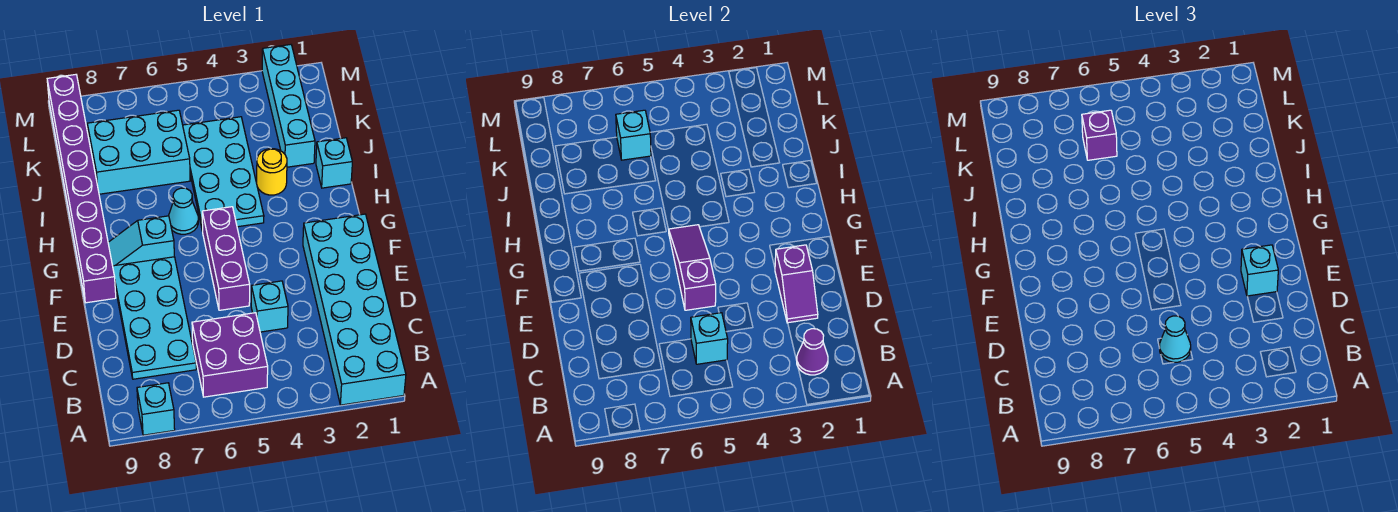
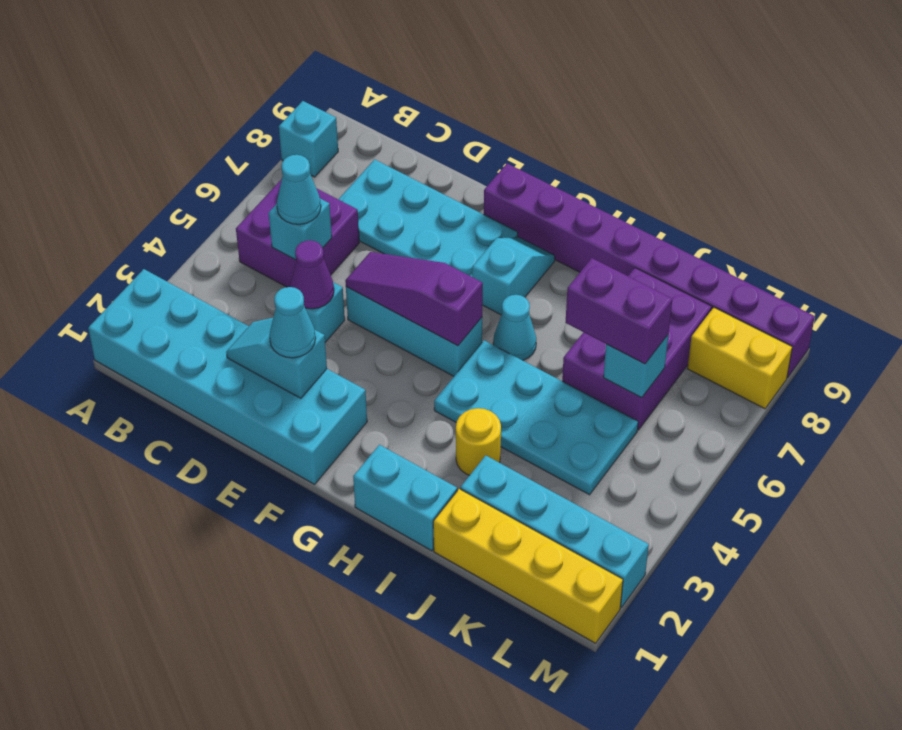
purple cone B2 level 2 -> purple cone D4 level 2
purple slope D2:E2 level 2 top E -> cyan slope D2:E2 level 2 top E
cyan brick E2 level 3 -> cyan cone E2 level 3
purple brick E5:G5 level 1 -> cyan brick E5:G5 level 1
purple slope E5:G5 level 2 top E -> purple slope E5:G5 level 2 top G
cyan brick I1 level 1 -> cyan brick H1:I1 level 1
none -> yellow brick J1:M1 level 1
cyan brick J6:K8 level 1 -> purple brick J6:K8 level 1
purple brick K6 level 3 -> purple brick J6:K6 level 3
none -> yellow brick L8:M8 level 1

